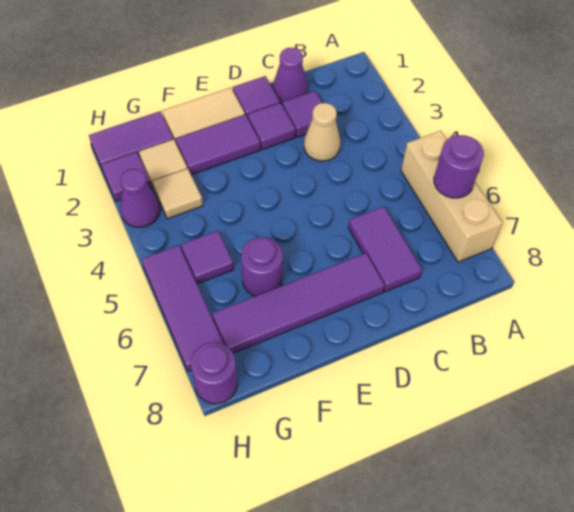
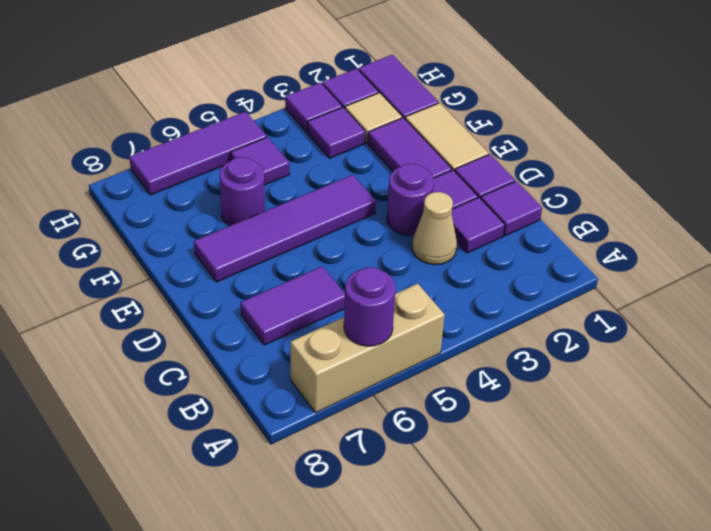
purple cone C1 level 1 -> purple tile C1 level 1
purple tile D7:G7 level 1 -> purple tile E4:E7 level 1
tan tile G3 level 1 -> purple tile G3 level 1
purple cone H3 level 1 -> purple tile H3 level 1
purple round brick H8 level 1 -> purple round brick D3 level 1

